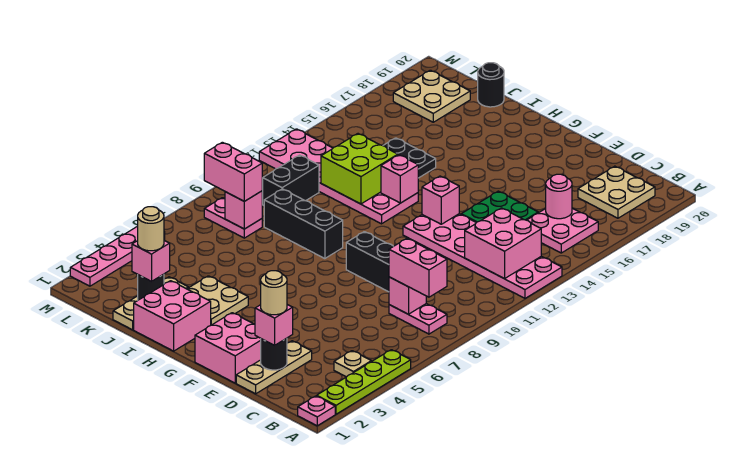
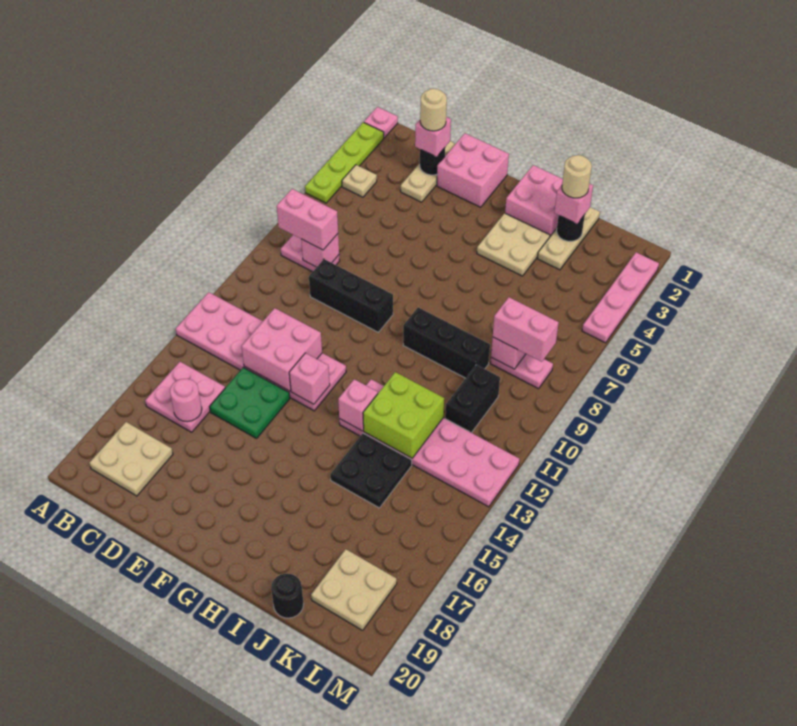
pink brick B12:C13 level 2 -> pink brick D12:E13 level 2

